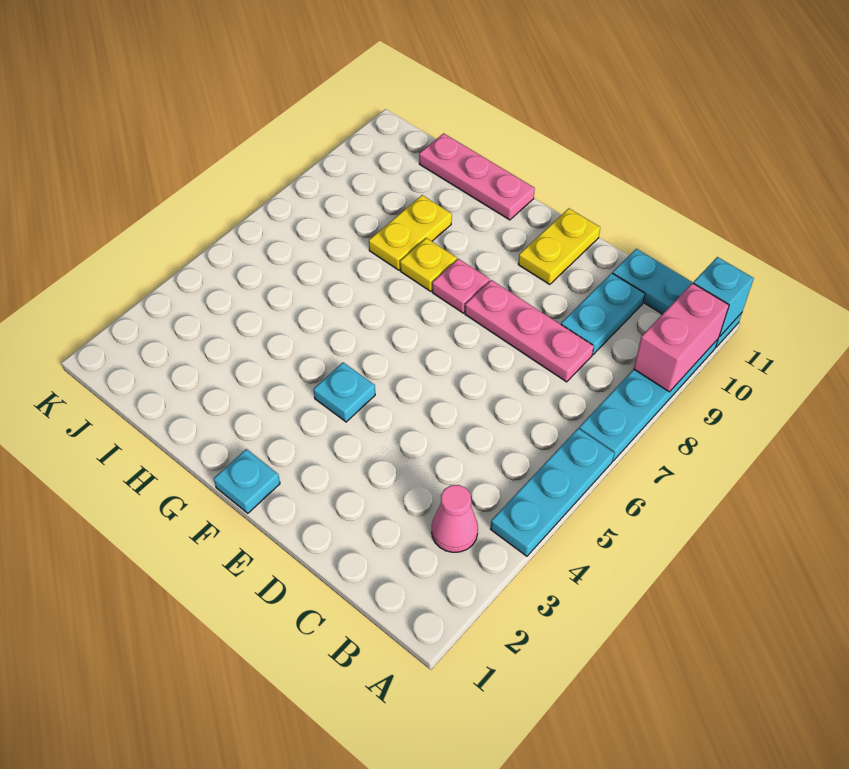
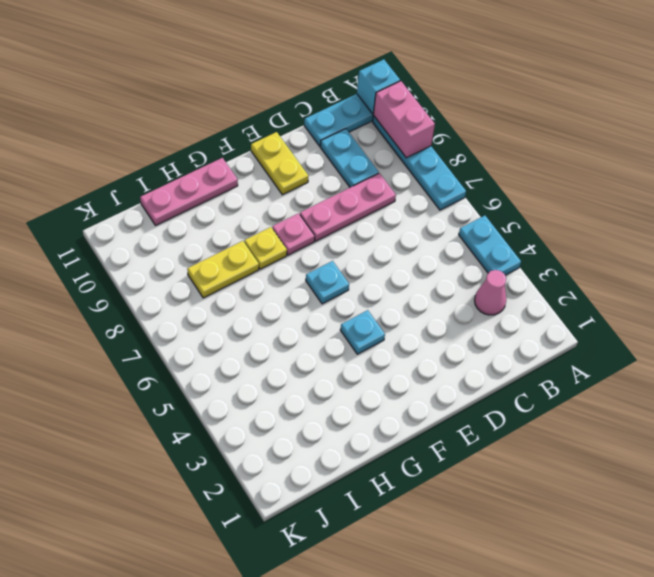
cyan plate A4:A6 level 1 -> cyan plate A4:A5 level 1
cyan plate F1 level 1 -> cyan plate F6 level 1
yellow plate H8:H9 level 1 -> yellow plate H8:I8 level 1

